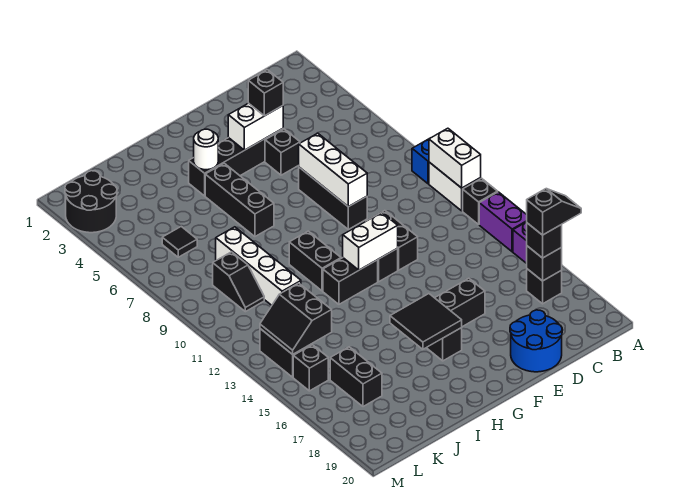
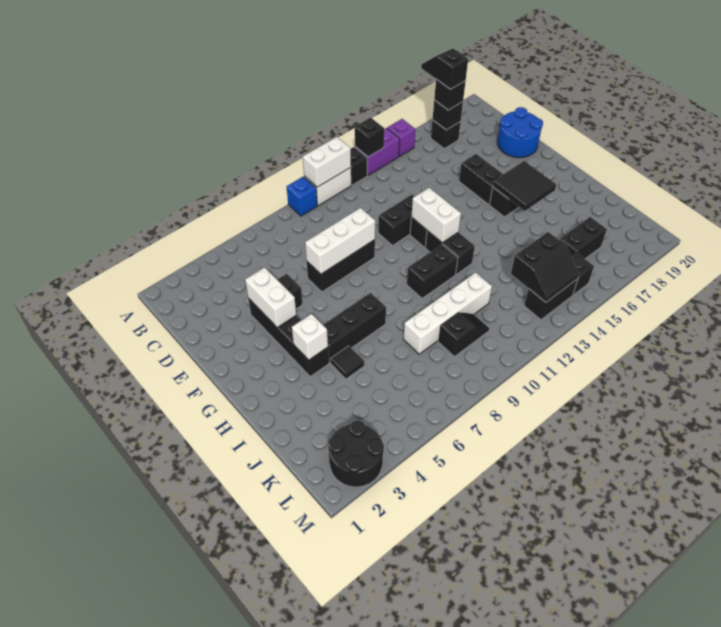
black brick E4 level 3 -> black brick A13 level 2
white round brick H4 level 2 -> white brick H4 level 2
black tile K6 level 1 -> black tile I5 level 1

